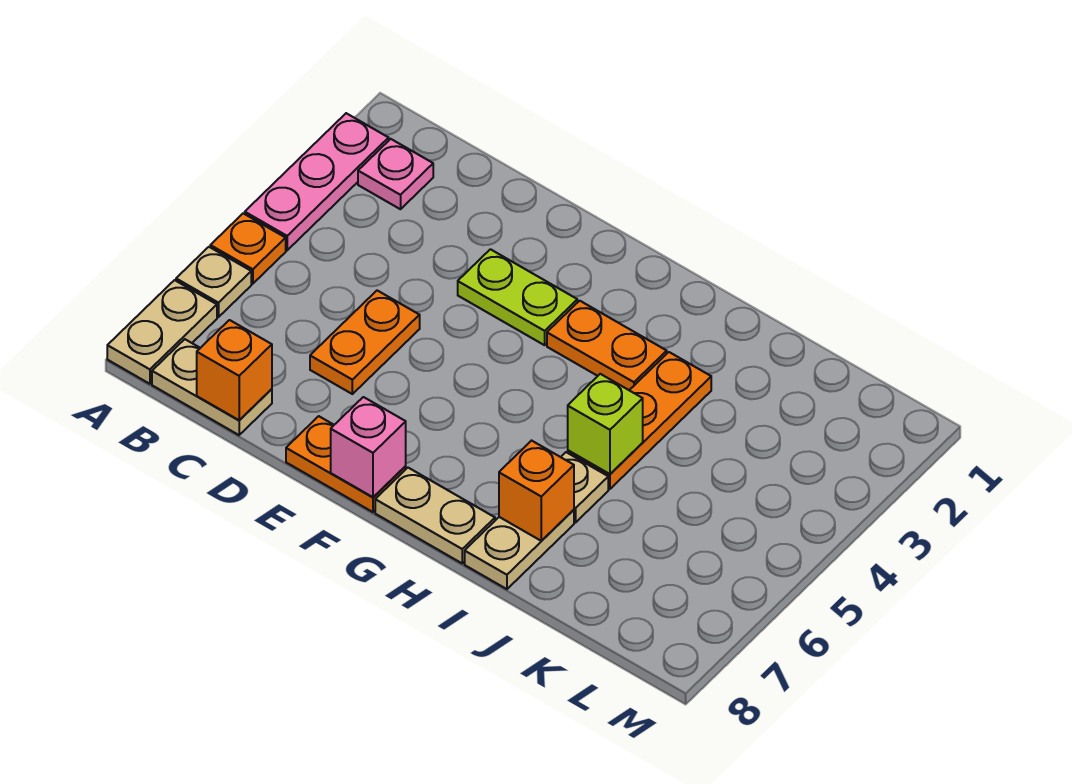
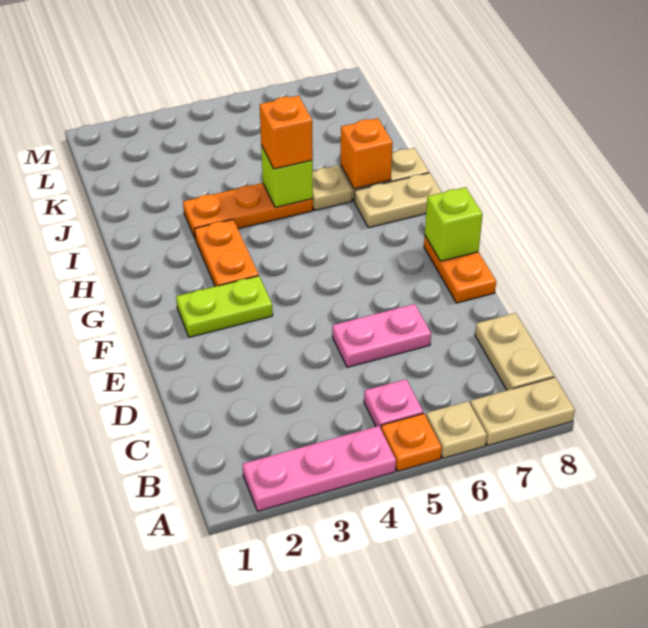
pink plate B2 level 1 -> pink plate B5 level 1
orange brick C8 level 2 -> orange brick I5 level 3
orange plate D5:D6 level 1 -> pink plate D5:D6 level 1
lime plate E3:F3 level 1 -> lime plate F2:F3 level 1
pink brick F8 level 2 -> lime brick F8 level 2
tan plate G8:H8 level 1 -> tan plate H7:H8 level 1

